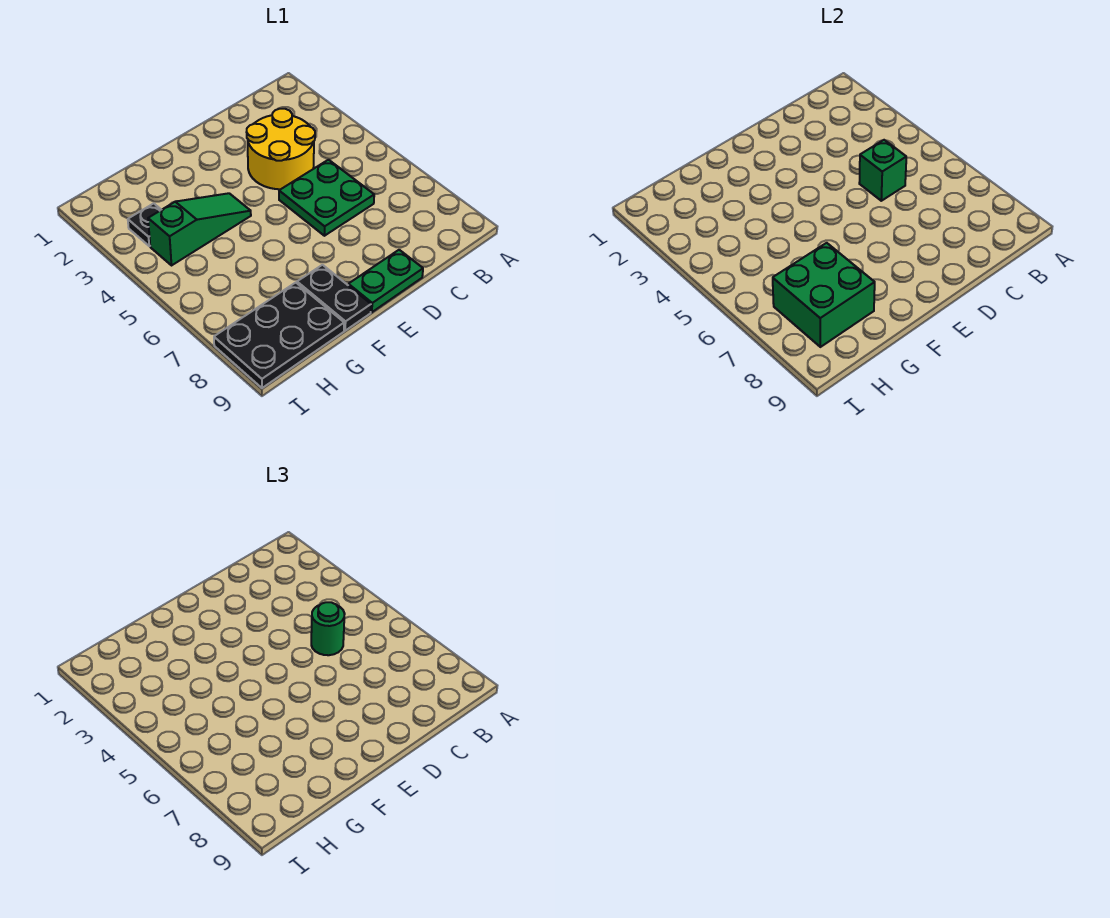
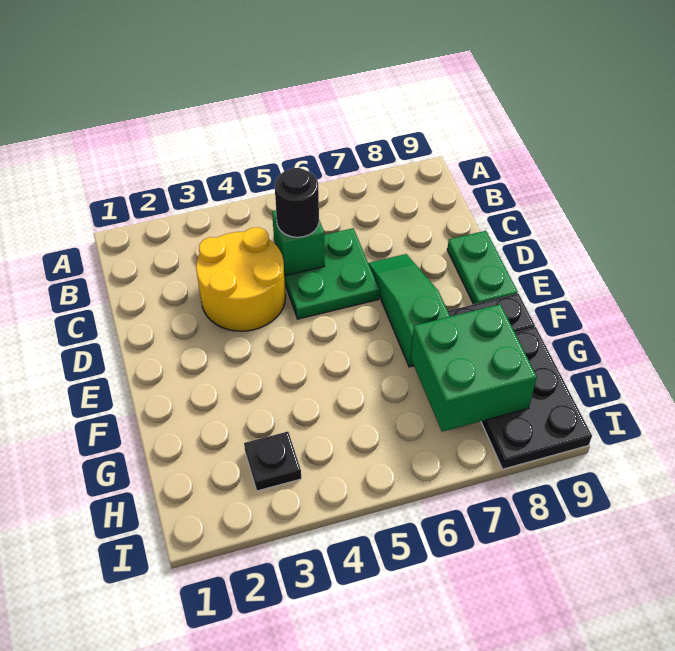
green round brick C5 level 3 -> black round brick C5 level 3
green slope F4:H4 level 1 top H -> green slope D7:F7 level 1 top F

